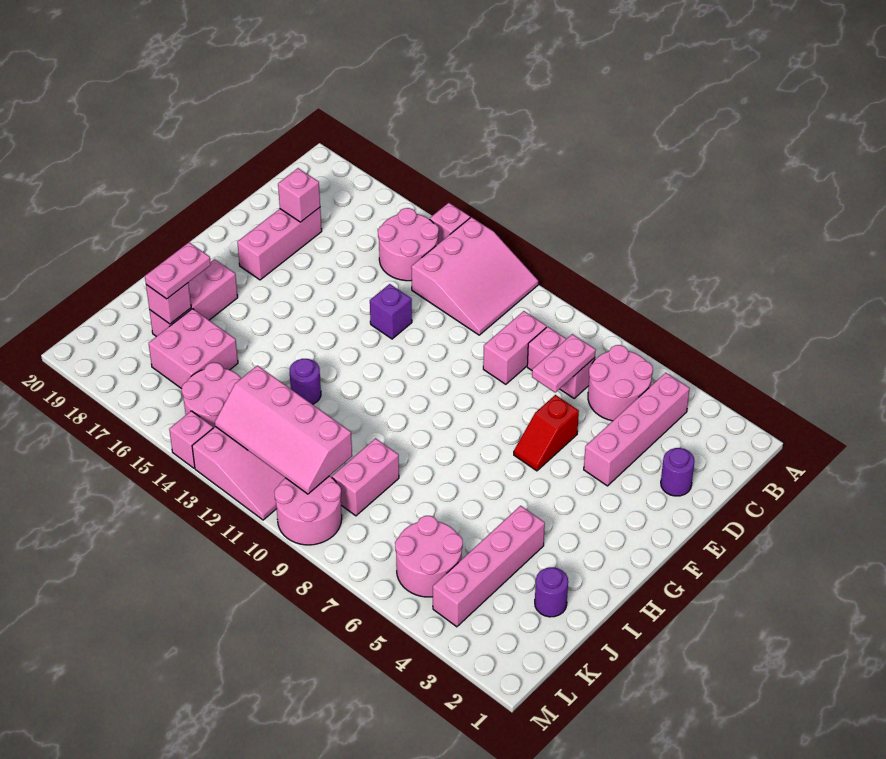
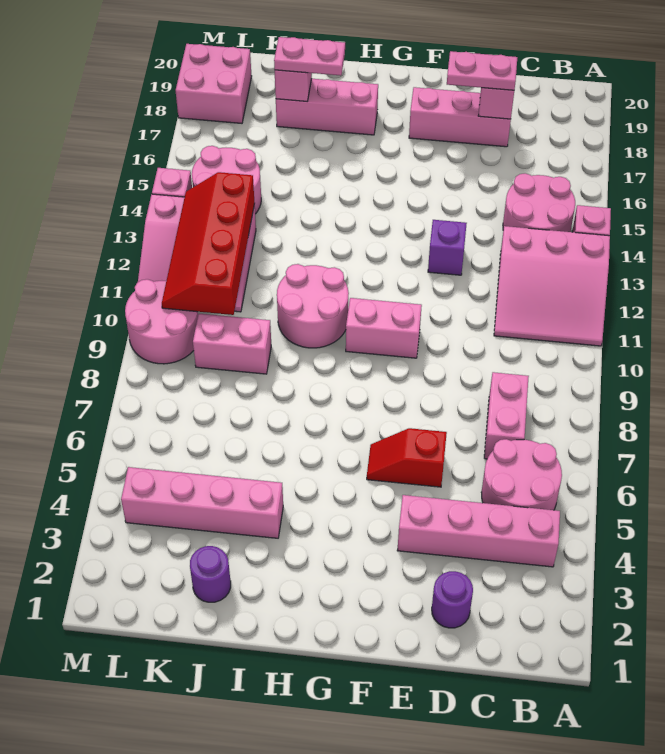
pink plate C7:D7 level 2 -> pink plate D18:E18 level 3
pink brick C9:D9 level 1 -> pink brick F10:G10 level 1
purple round brick I13 level 1 -> none
pink brick J16:K17 level 1 -> pink brick L18:M19 level 1
pink round brick K5:L6 level 1 -> pink round brick H10:I11 level 1
pink slope K10:L13 level 2 top K -> red slope K10:L13 level 2 top K

